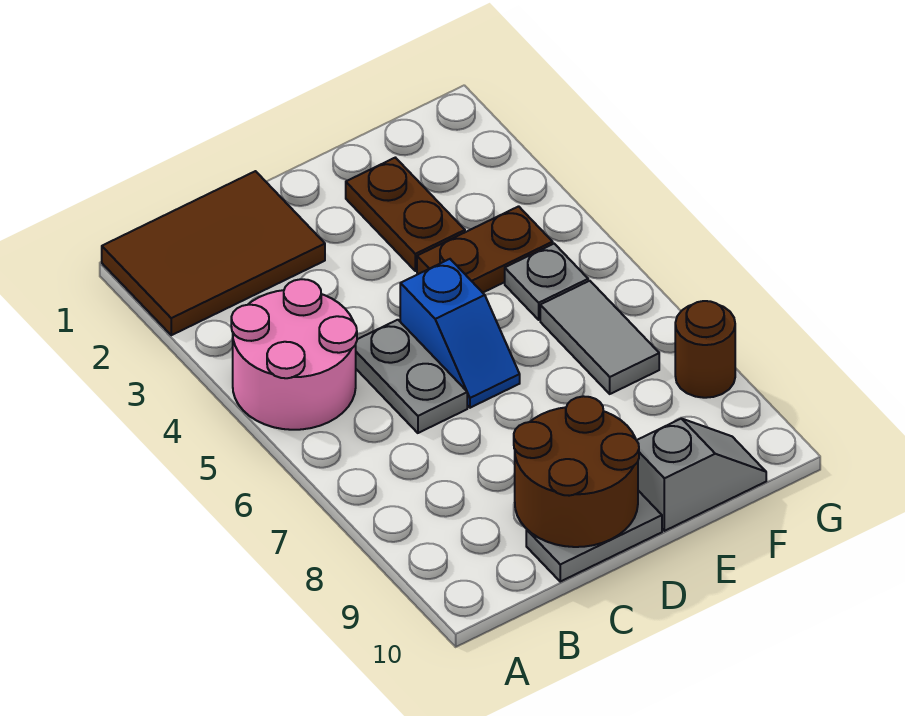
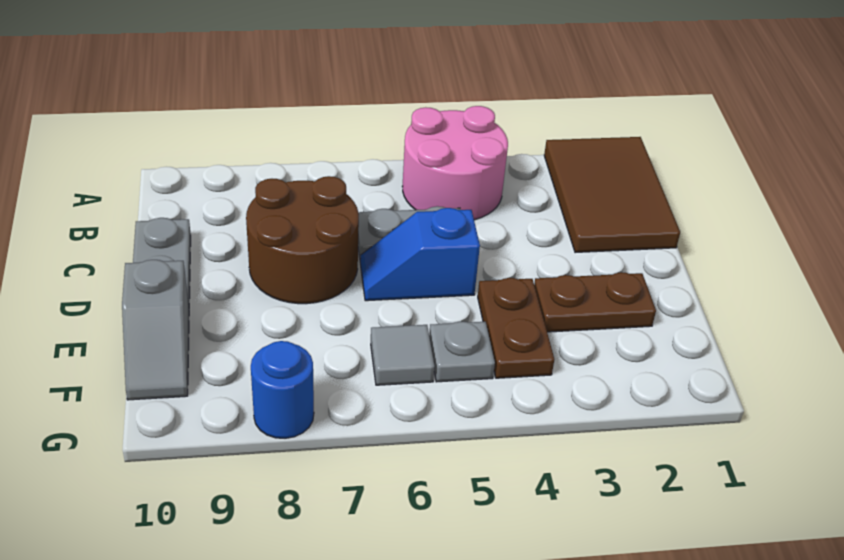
brown round brick C9:D10 level 2 -> brown round brick C7:D8 level 1
grey tile F6:F7 level 1 -> grey tile F6 level 1
brown round brick G8 level 1 -> blue round brick G8 level 1

